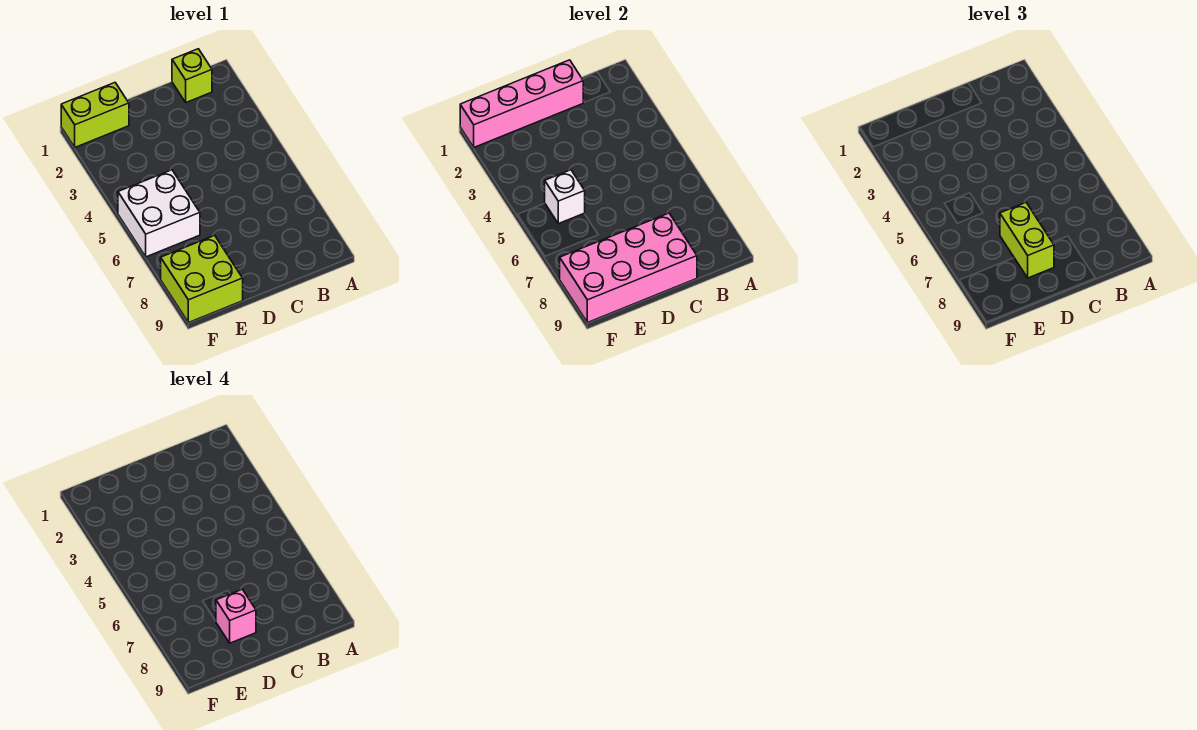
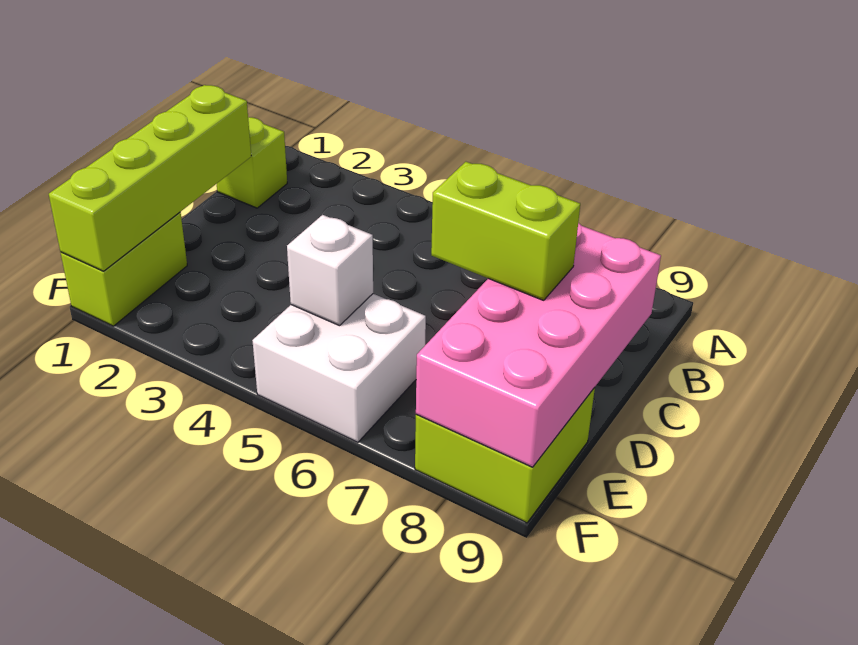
pink brick C1:F1 level 2 -> lime brick C1:F1 level 2
pink brick D8 level 4 -> none

